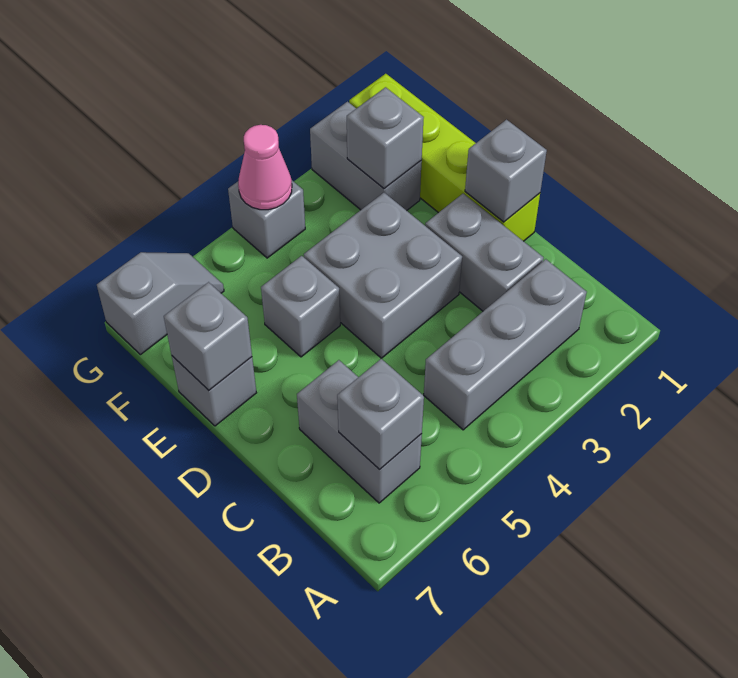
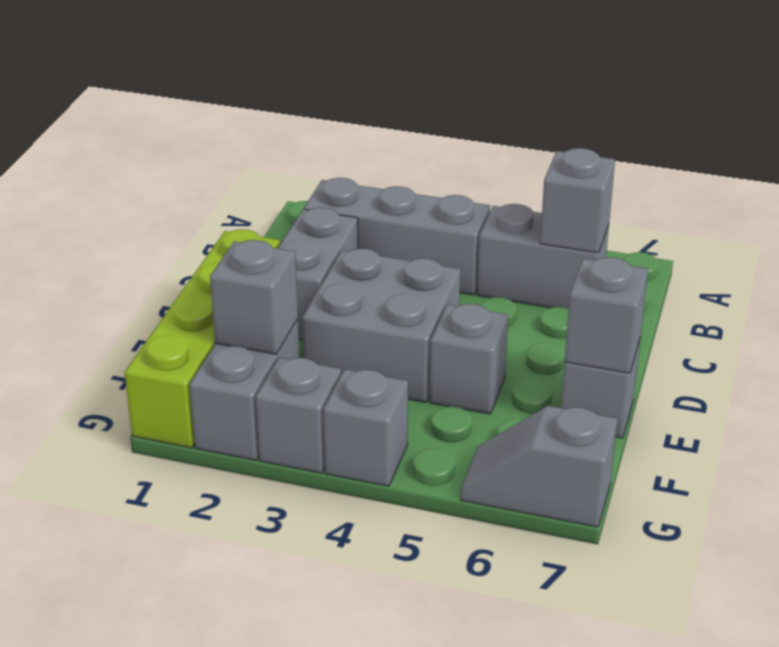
grey brick B6:C6 level 1 -> grey brick B5:B6 level 1
grey brick D1 level 2 -> grey brick G3 level 1
pink cone G4 level 2 -> none

